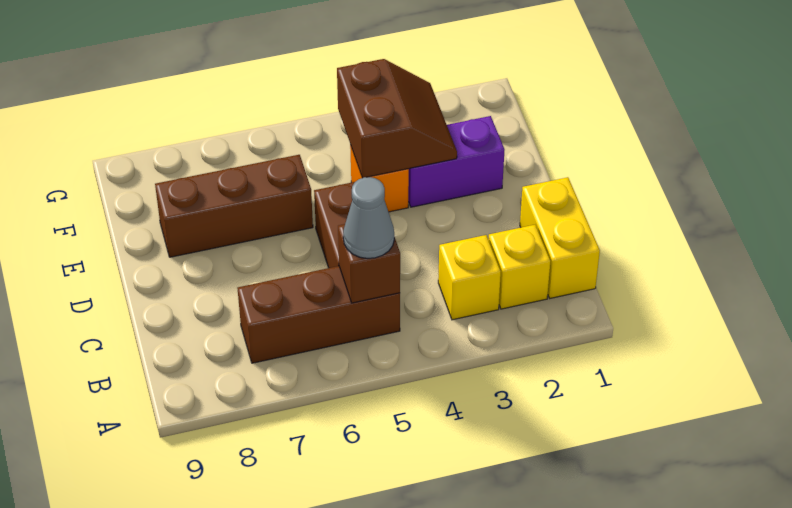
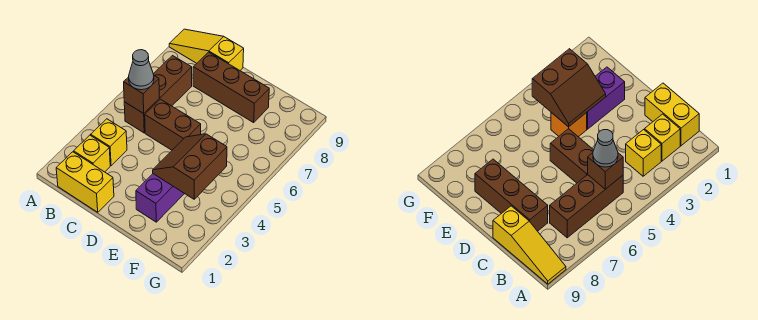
none -> yellow slope A9:C9 level 1 top C
brown slope E3:F4 level 2 top 4 -> brown slope E3:F4 level 2 top F
brown brick E6:E8 level 1 -> brown brick C8:E8 level 1

